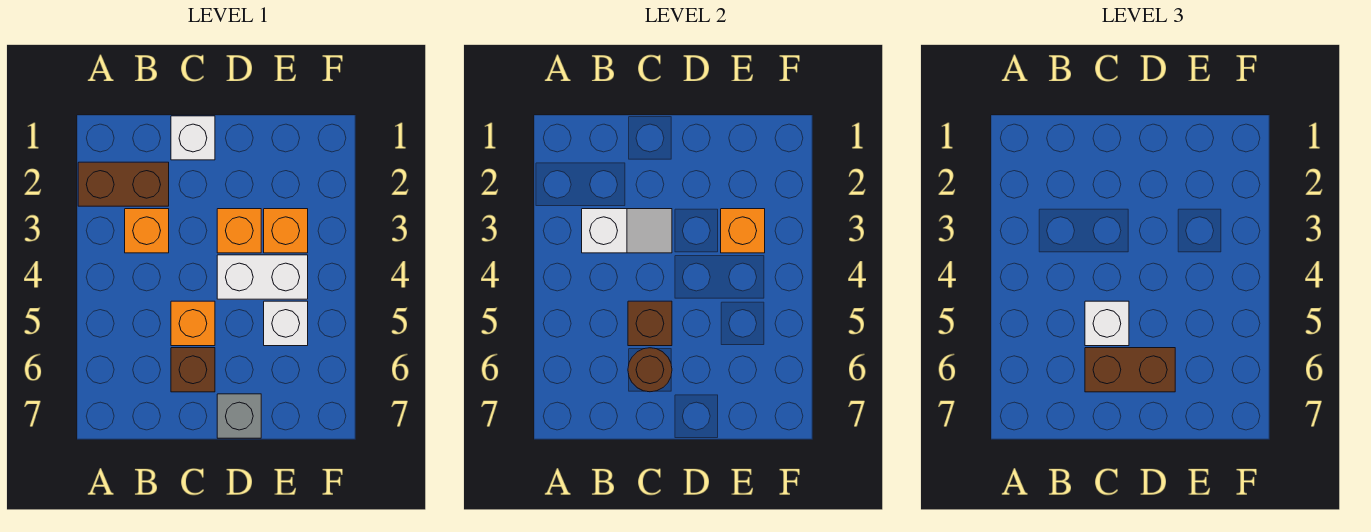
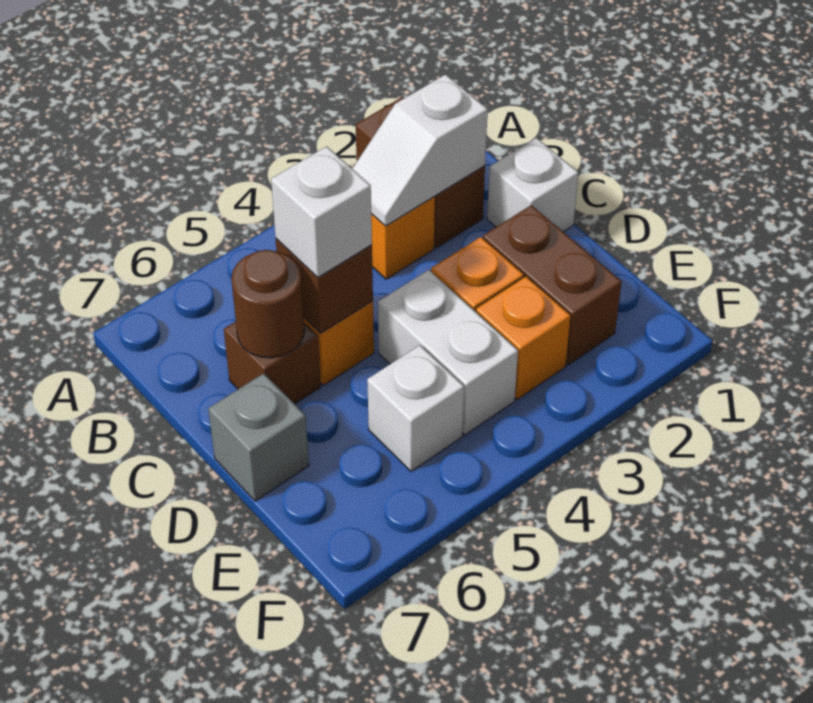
white slope B3:C3 level 2 top B -> white slope B2:B3 level 2 top 2
brown brick C6:D6 level 3 -> brown brick D2:E2 level 1
orange brick E3 level 2 -> none

